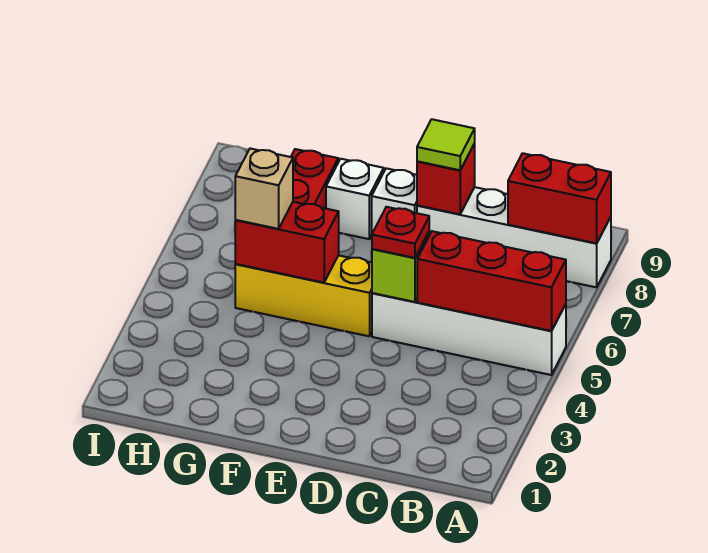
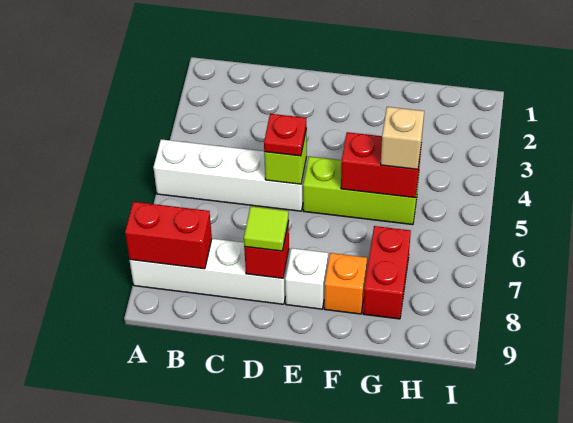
red brick A5:C5 level 2 -> none
yellow brick E5:G5 level 1 -> lime brick E5:G5 level 1
white brick F8 level 1 -> orange brick F8 level 1

